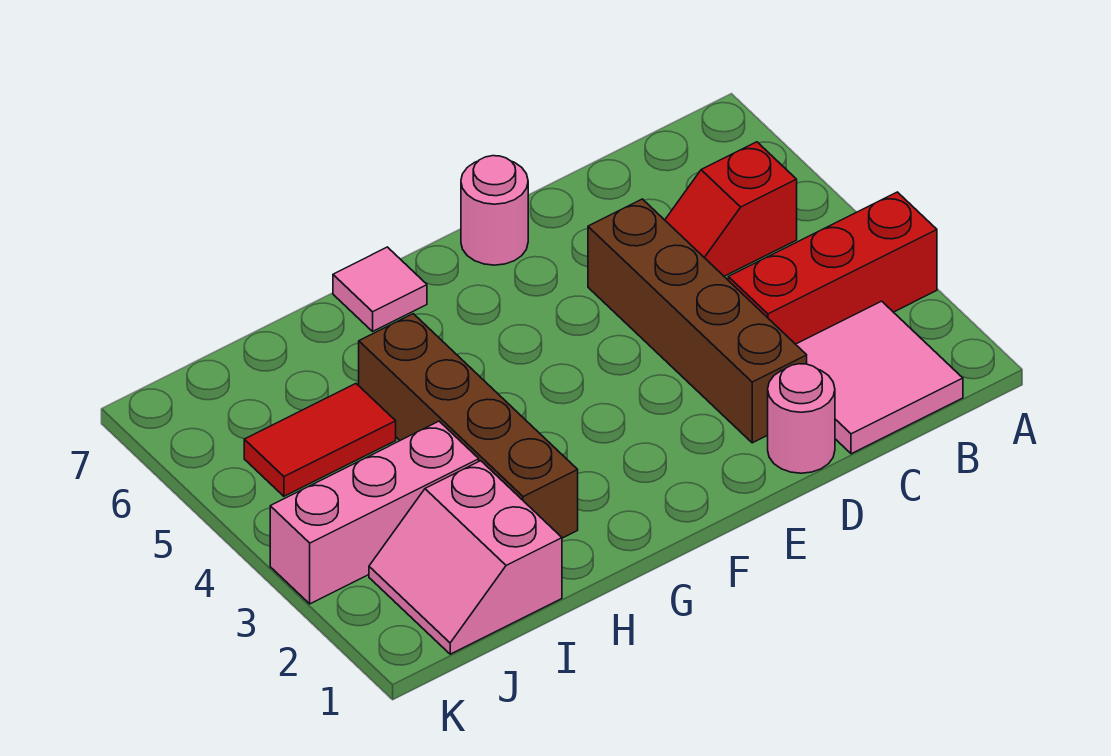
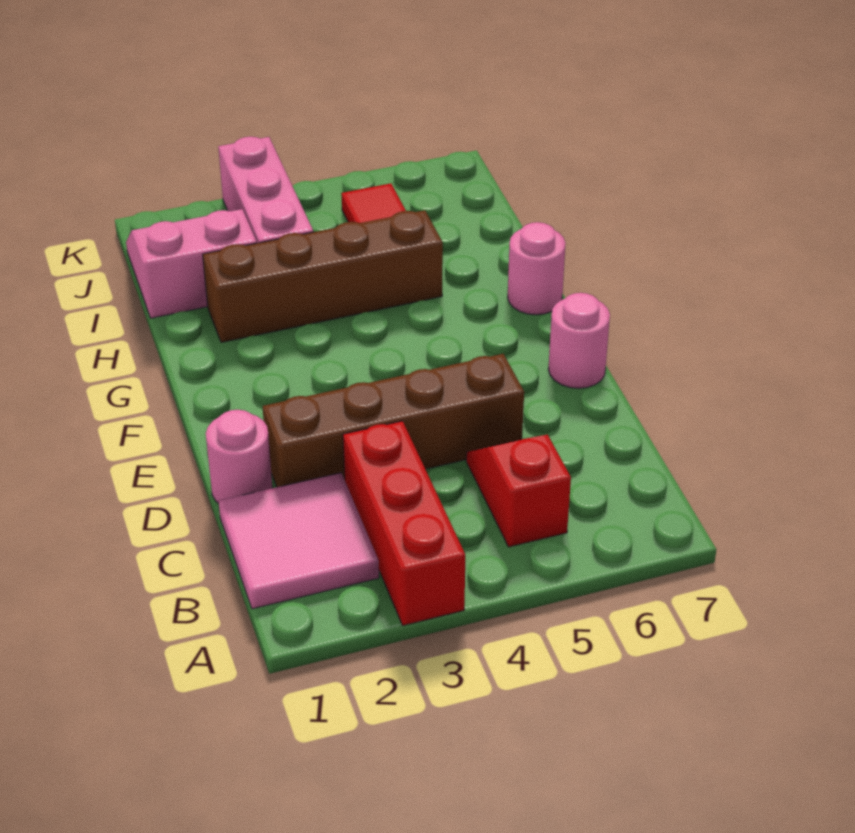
pink tile G7 level 1 -> pink round brick G7 level 1

